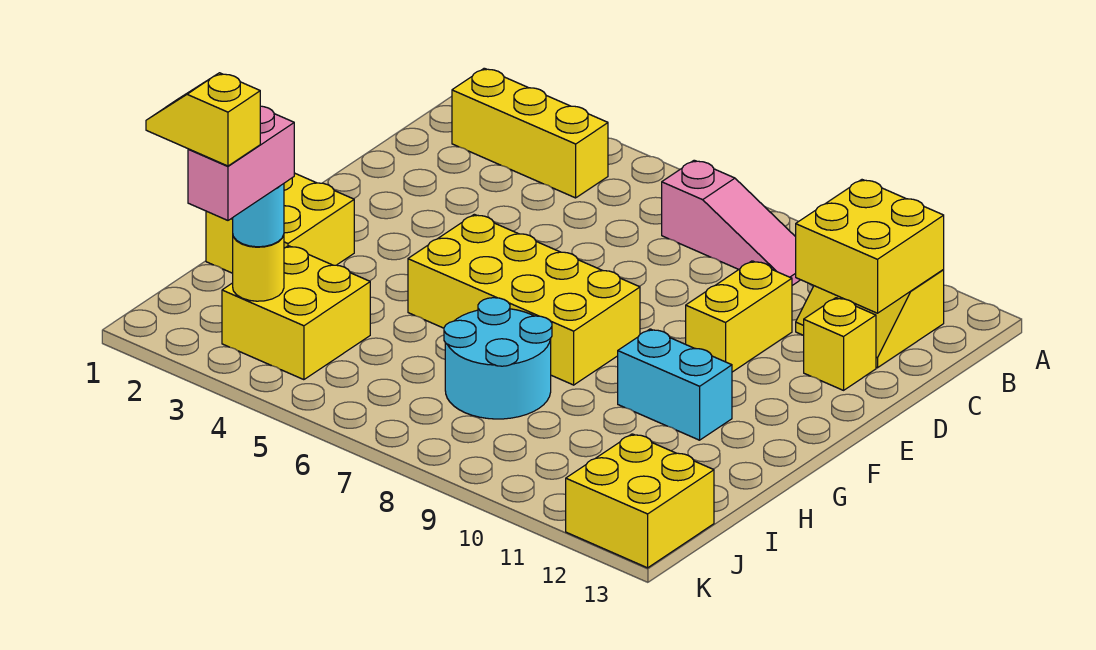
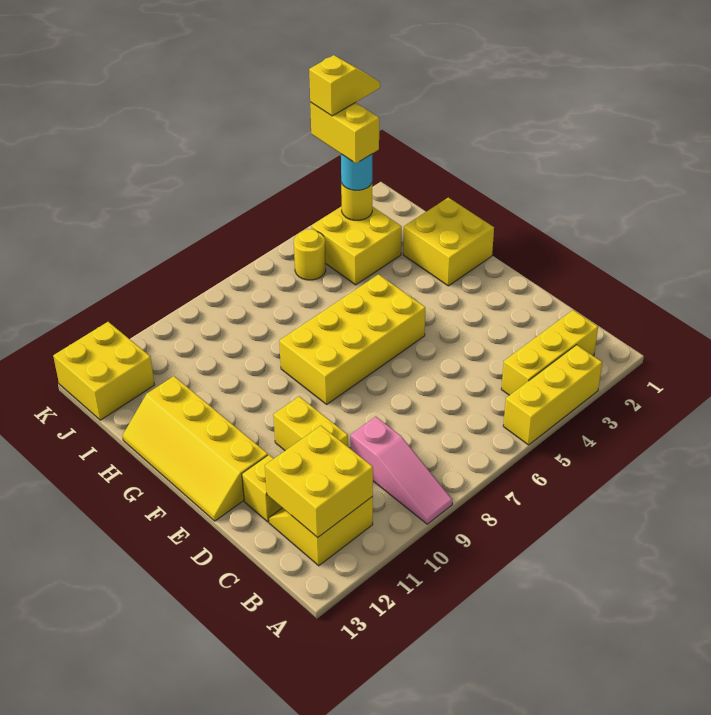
none -> yellow brick A3:A5 level 1
pink slope B7:B9 level 1 top 7 -> pink slope A9:C9 level 1 top C
none -> yellow slope E12:H13 level 1 top 12
cyan brick G10:G11 level 1 -> none
cyan round brick H7:I8 level 1 -> none
pink brick J3:K3 level 4 -> yellow brick J3:K3 level 4
none -> yellow round brick J5 level 1

